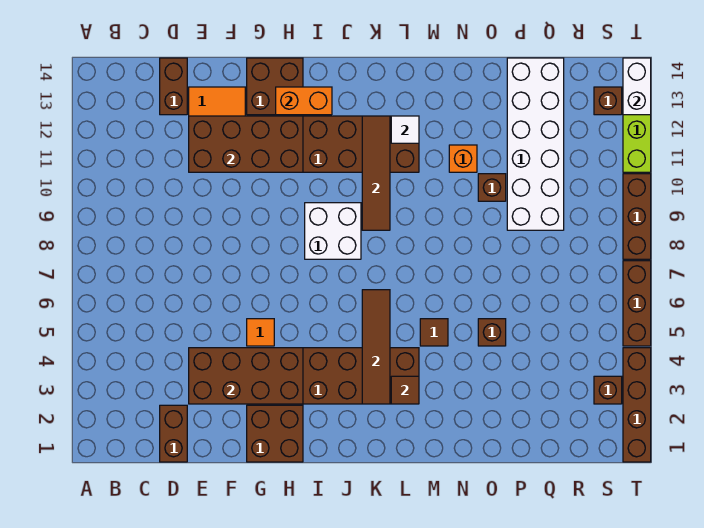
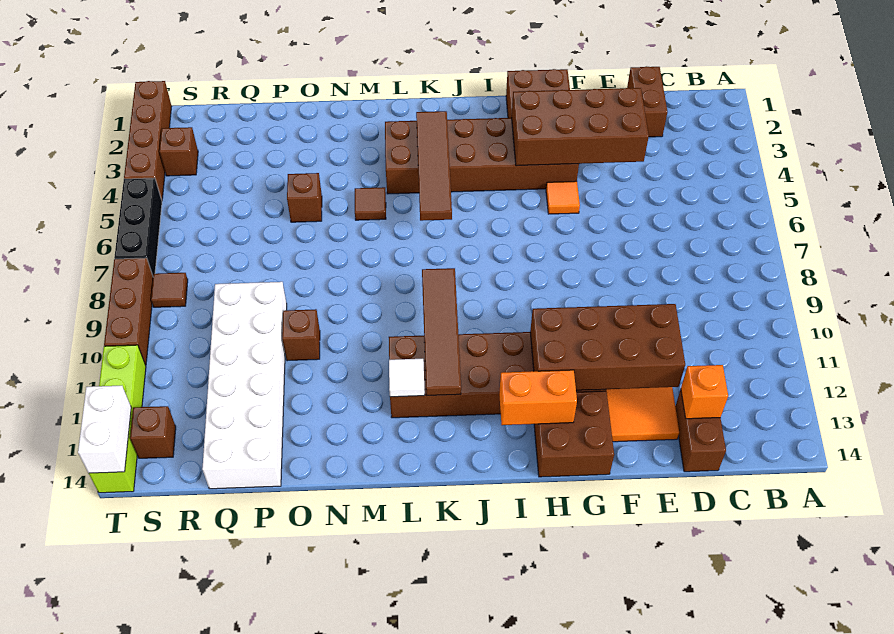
white brick I8:J9 level 1 -> none
brown tile L3 level 2 -> brown tile S8 level 1
orange brick N11 level 1 -> orange brick D13 level 2
brown brick T5:T7 level 1 -> black brick T5:T7 level 1

